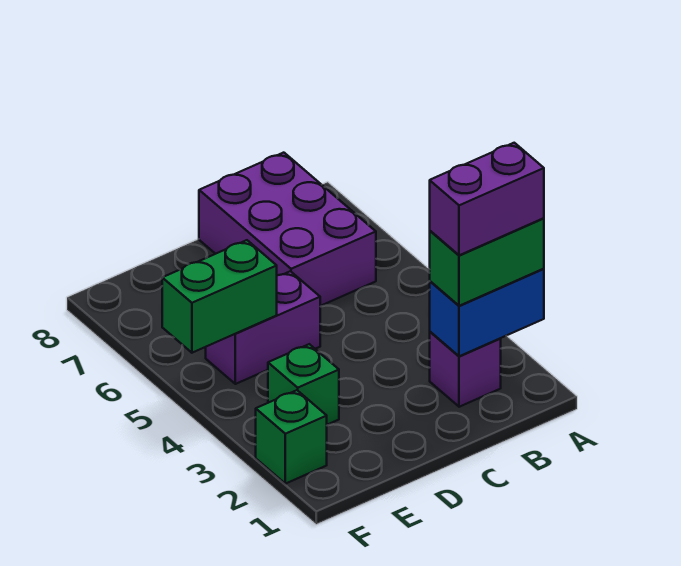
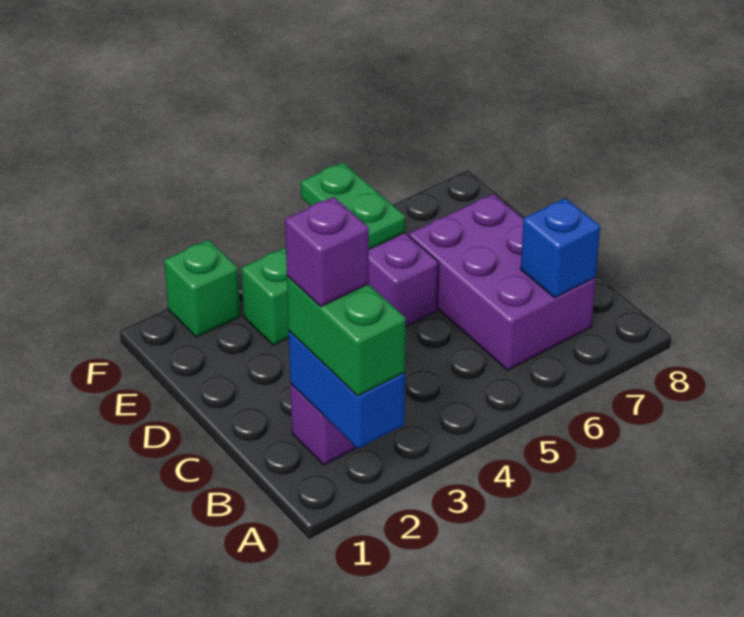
purple brick A2:B2 level 4 -> purple brick B2 level 4
purple brick B6:C8 level 1 -> purple brick B6:D7 level 1
none -> blue brick B7 level 2
green brick E5:F5 level 2 -> green plate E5:F5 level 2

